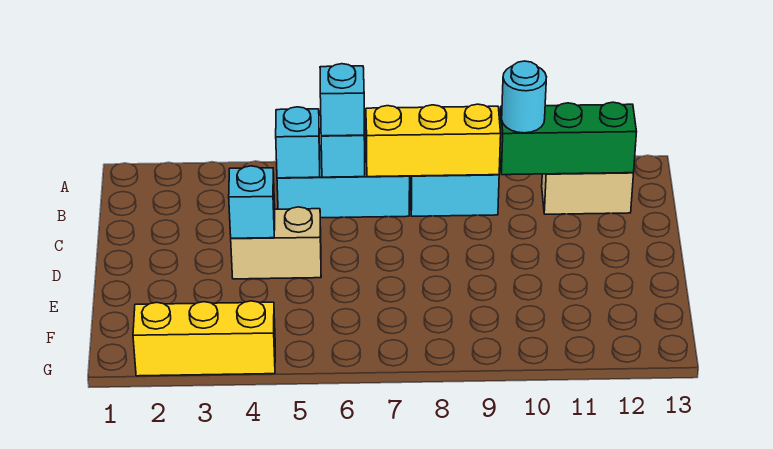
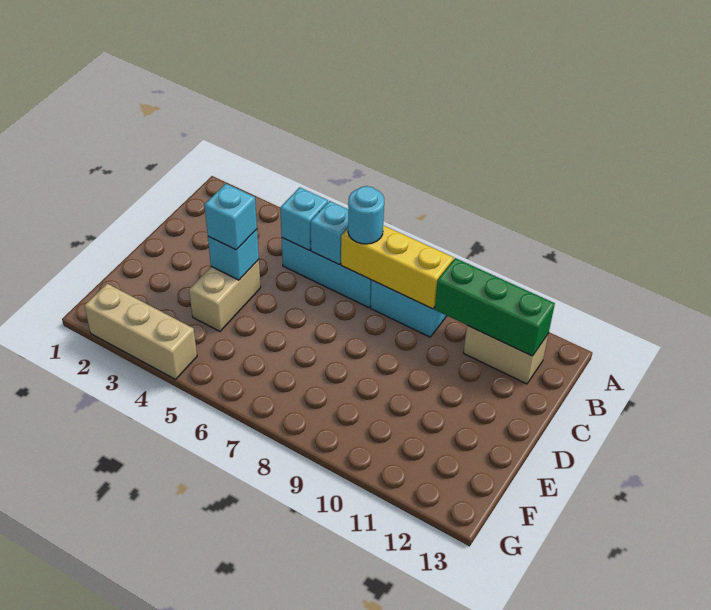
cyan brick B6 level 3 -> cyan brick D4 level 3
cyan round brick B10 level 3 -> cyan round brick B7 level 3
tan brick D4:D5 level 1 -> tan brick D4:E4 level 1
yellow brick G2:G4 level 1 -> tan brick G2:G4 level 1

